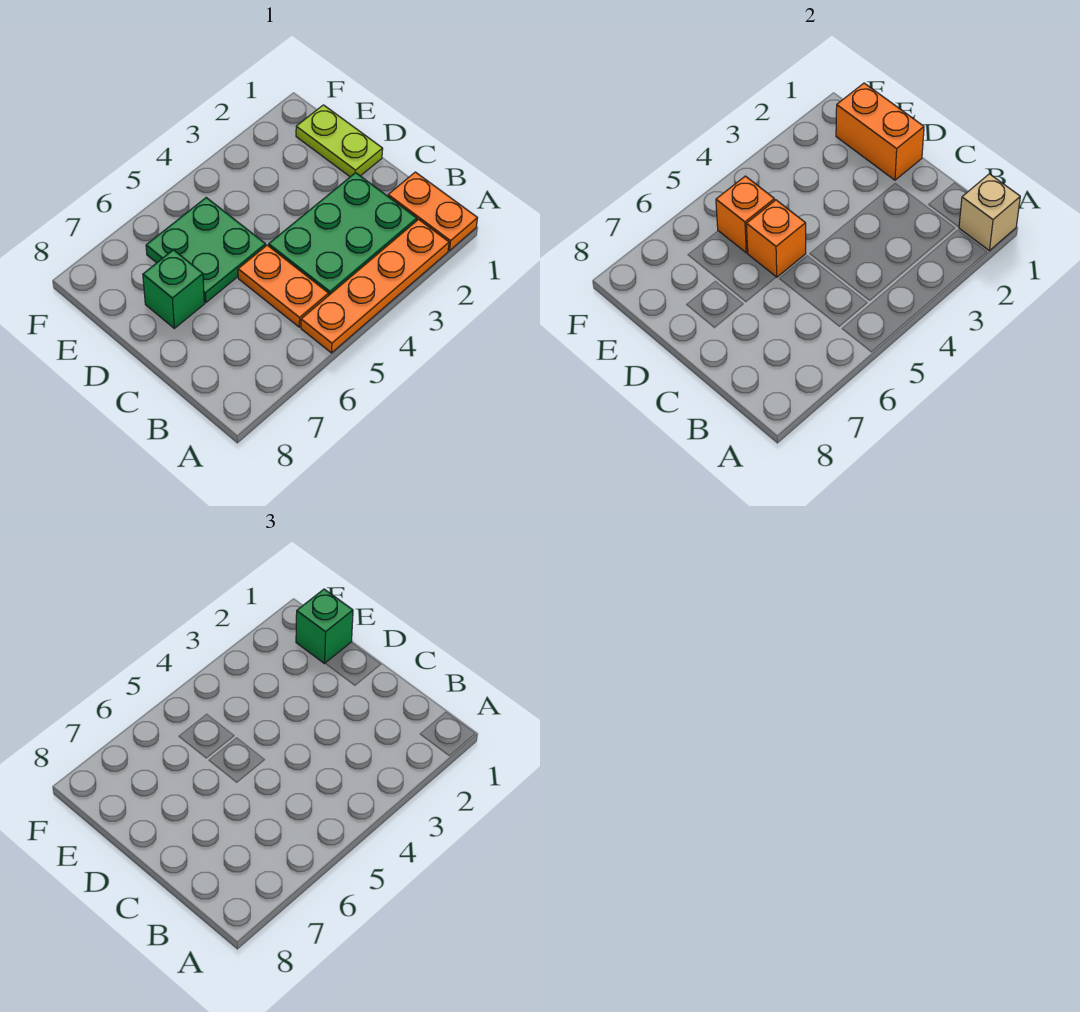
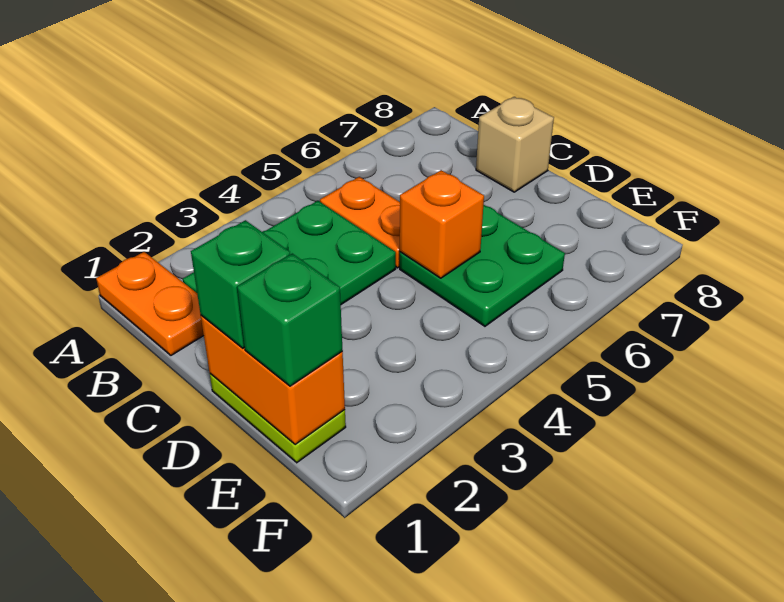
tan brick A1 level 2 -> tan brick C8 level 1
orange plate A2:A5 level 1 -> none
green brick D7 level 1 -> green brick D1 level 3
orange brick E5 level 2 -> none

